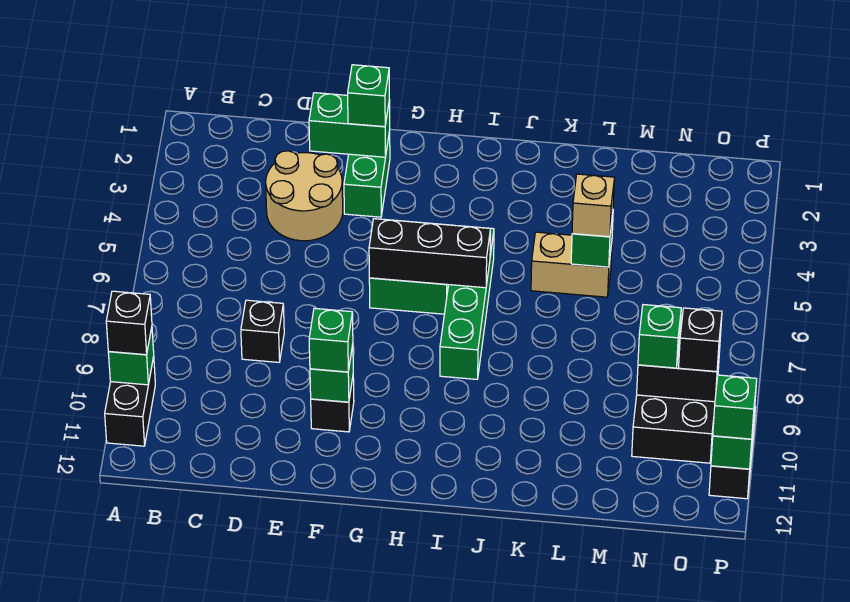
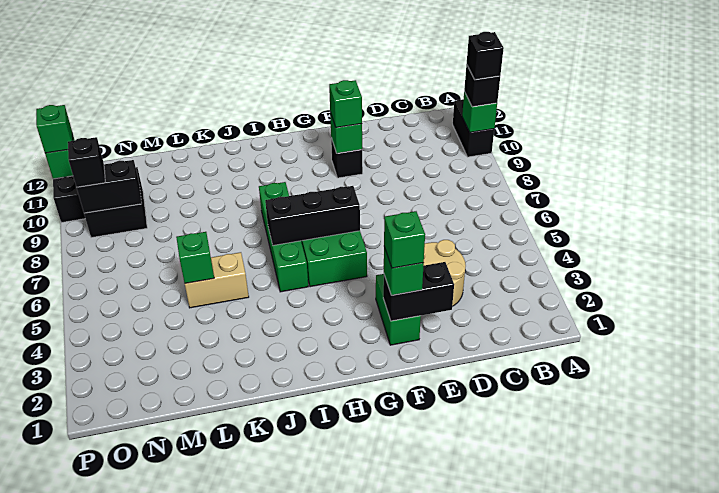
black brick D8 level 1 -> black brick A10 level 4
green brick E2:F2 level 2 -> black brick E2:F2 level 2
tan brick L5 level 3 -> none
green brick N9 level 3 -> green brick F2 level 4

